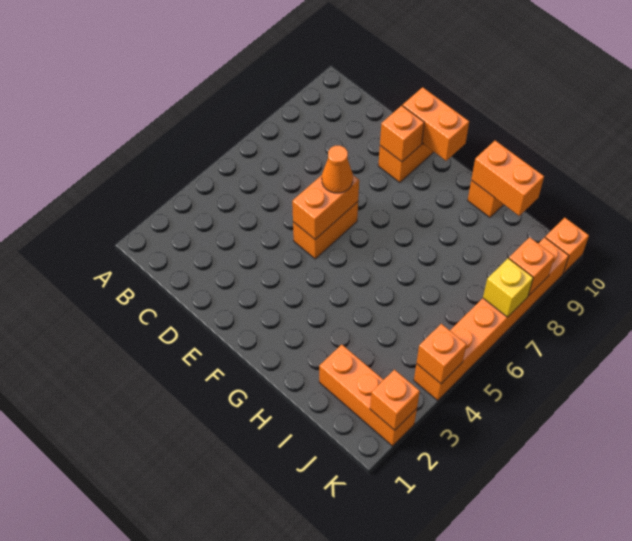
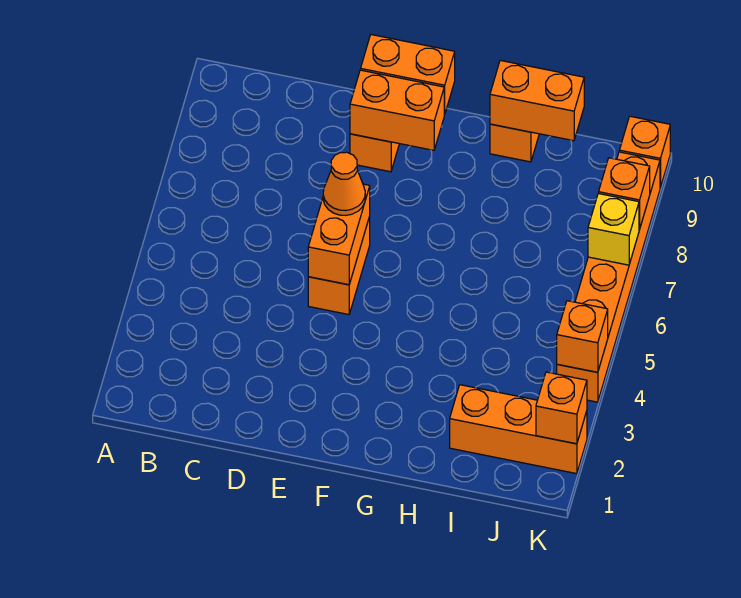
orange brick E9 level 2 -> orange brick E9:F9 level 2

